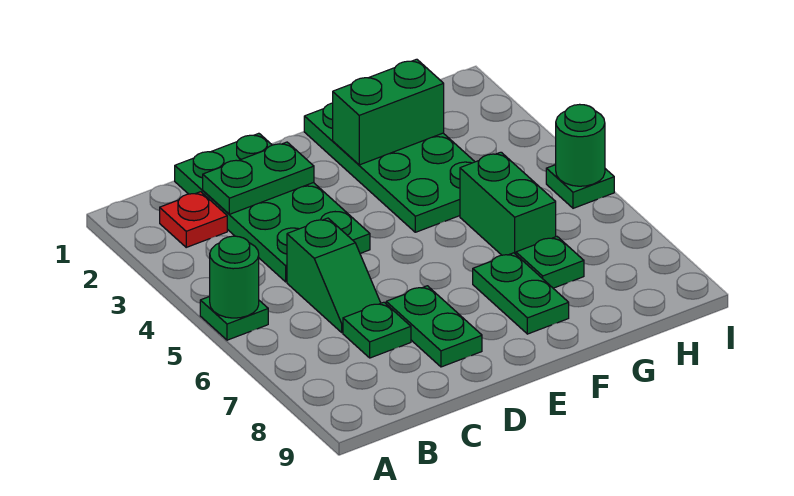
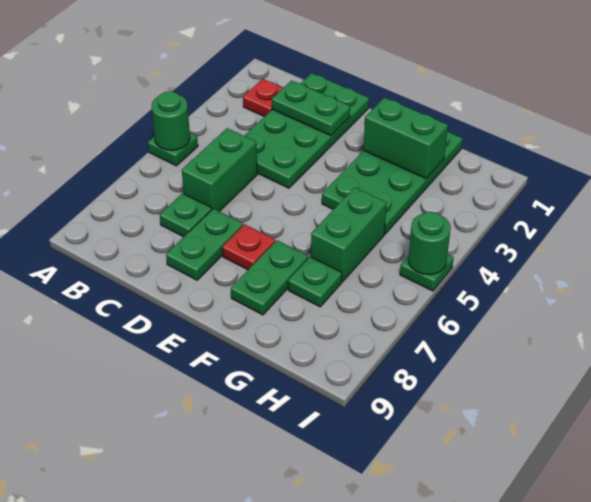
green slope C5:C6 level 1 top 5 -> green brick C5:C6 level 1
none -> red plate E7 level 1

